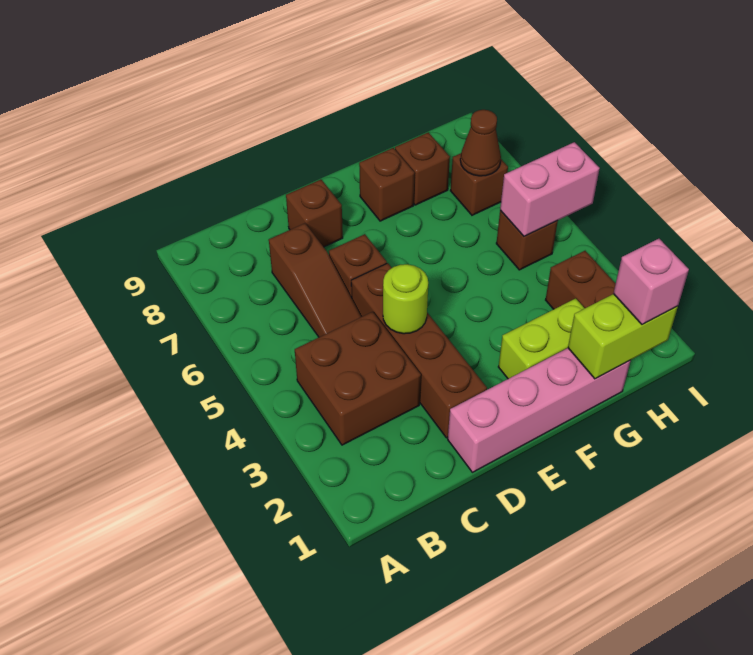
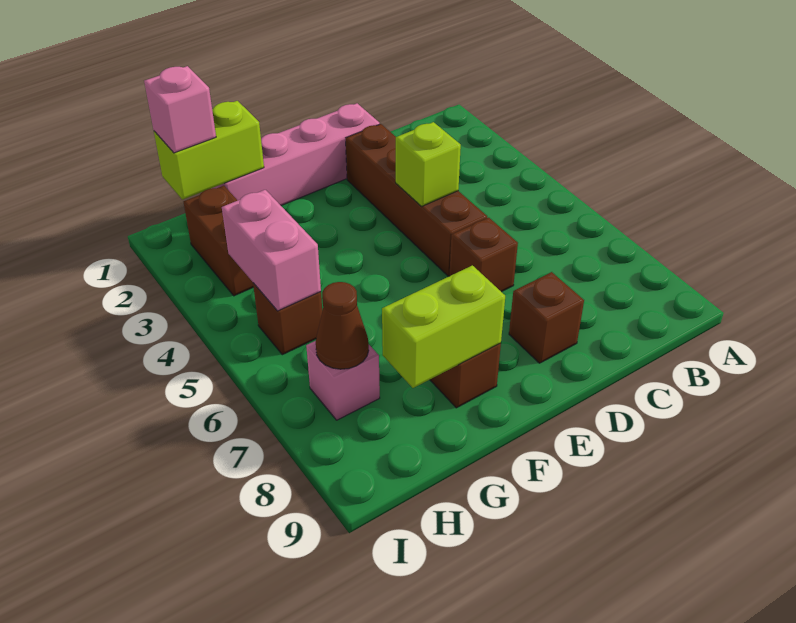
brown brick B3:C4 level 1 -> none
brown slope C5:C7 level 1 top 7 -> none
lime round brick D4 level 2 -> lime brick D4 level 2
lime brick F2:G2 level 1 -> lime brick F8:G8 level 2
brown brick G8 level 1 -> none
pink brick H5:I5 level 2 -> pink brick H4:H5 level 2
brown brick H7 level 1 -> pink brick H7 level 1

